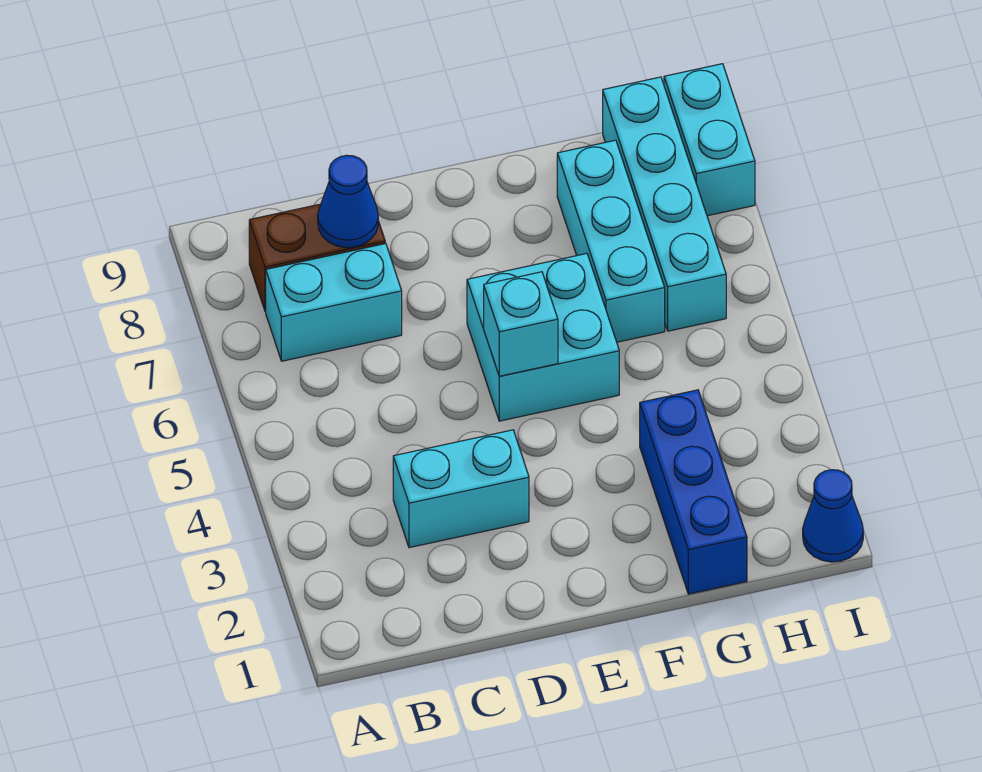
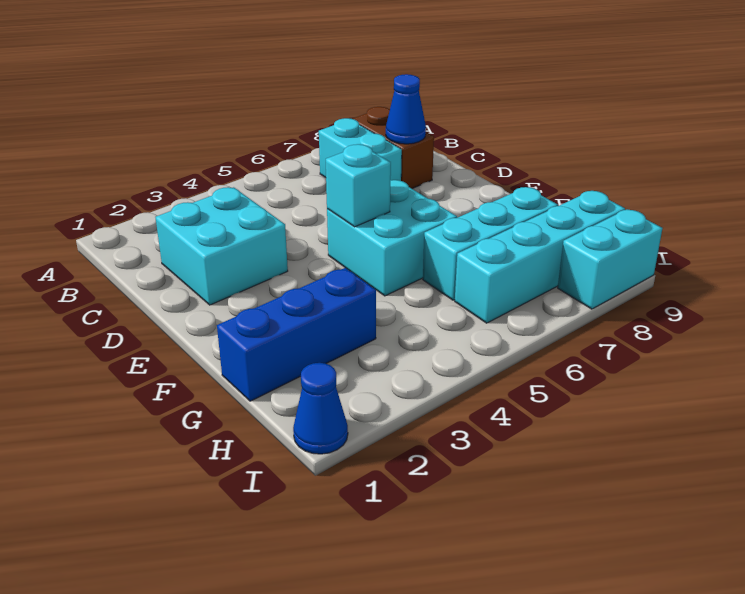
cyan brick C3:D3 level 1 -> cyan brick C2:D3 level 1

